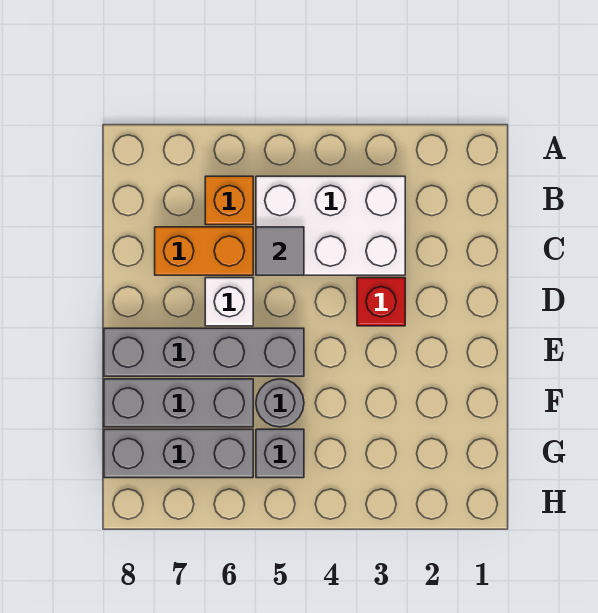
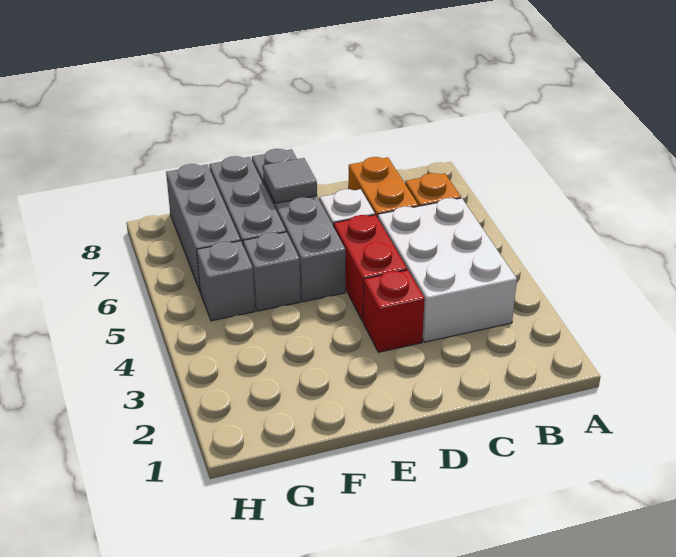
grey tile C5 level 2 -> grey tile E7 level 2
none -> red brick D4:D5 level 1
grey round brick F5 level 1 -> grey brick F5 level 1

